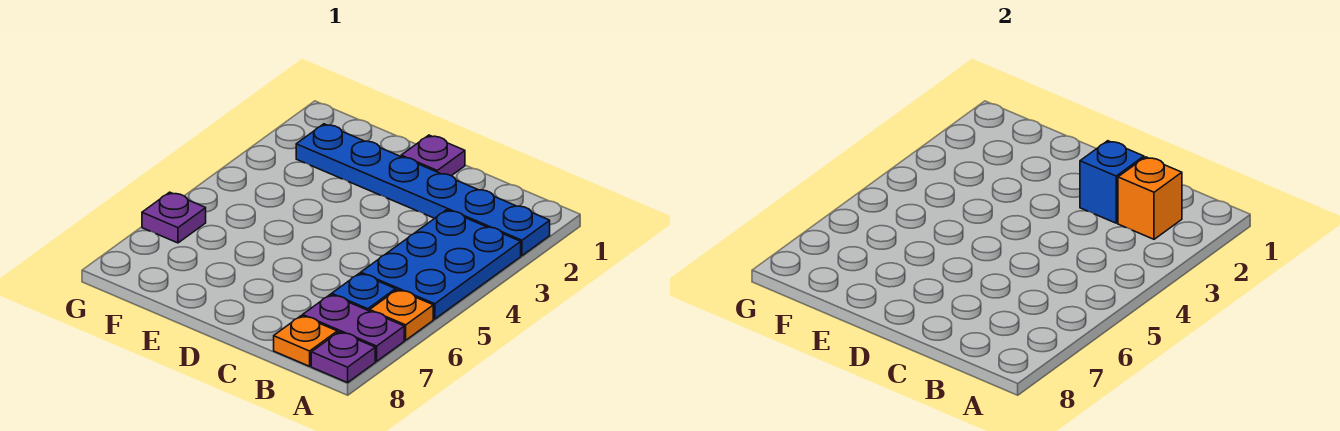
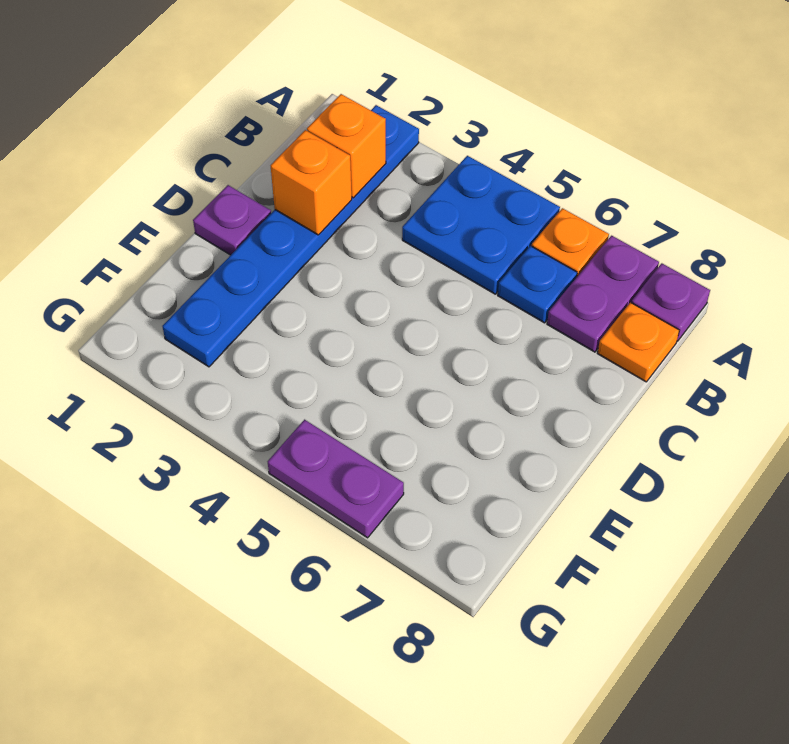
blue plate A3:B5 level 1 -> blue plate A4:B5 level 1
blue brick C2 level 2 -> orange brick C2 level 2
purple plate G6 level 1 -> purple plate G5:G6 level 1

